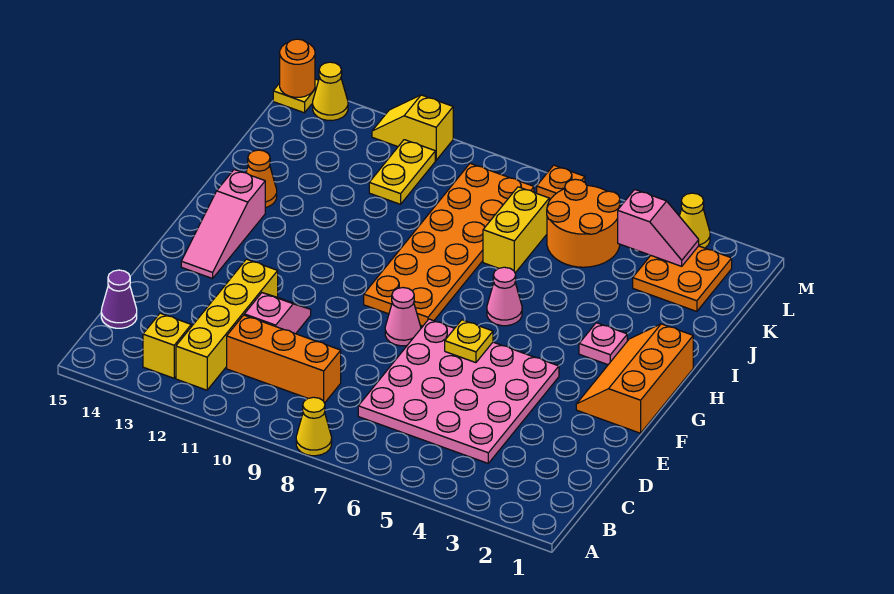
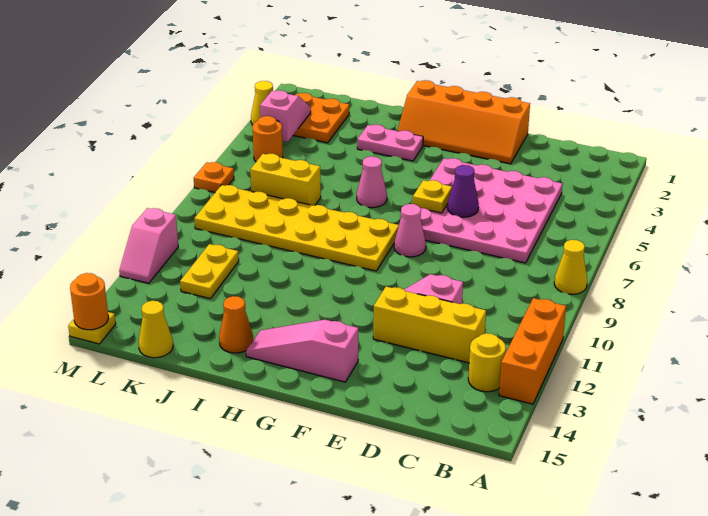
yellow brick B12:E12 level 1 -> yellow brick C12:E12 level 1
yellow brick B13 level 1 -> yellow round brick B13 level 1
orange brick C9:C11 level 1 -> orange brick A11:A13 level 1
purple cone C15 level 1 -> purple cone E6 level 2
orange slope F1:H2 level 1 top 1 -> orange slope E1:H2 level 1 top 1
pink slope F14:H14 level 1 top H -> pink slope F14:H14 level 1 top F
orange plate G8:L9 level 1 -> yellow plate G8:L9 level 1
pink plate H3 level 1 -> pink plate H3:I3 level 1
orange round brick K5:L6 level 1 -> orange round brick L5 level 1
yellow plate K11:L11 level 1 -> yellow plate K11:K12 level 1
yellow slope M11:M12 level 1 top 11 -> pink slope M11:M12 level 1 top 11
yellow cone M14 level 1 -> yellow cone K15 level 1

